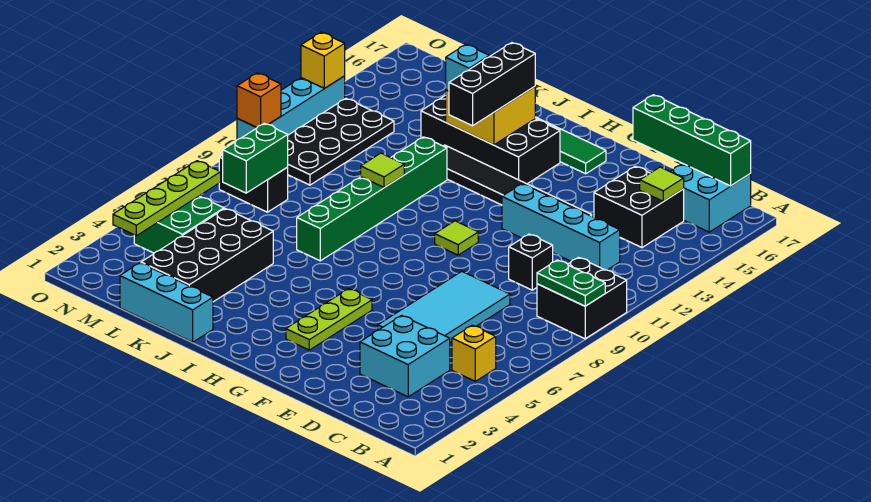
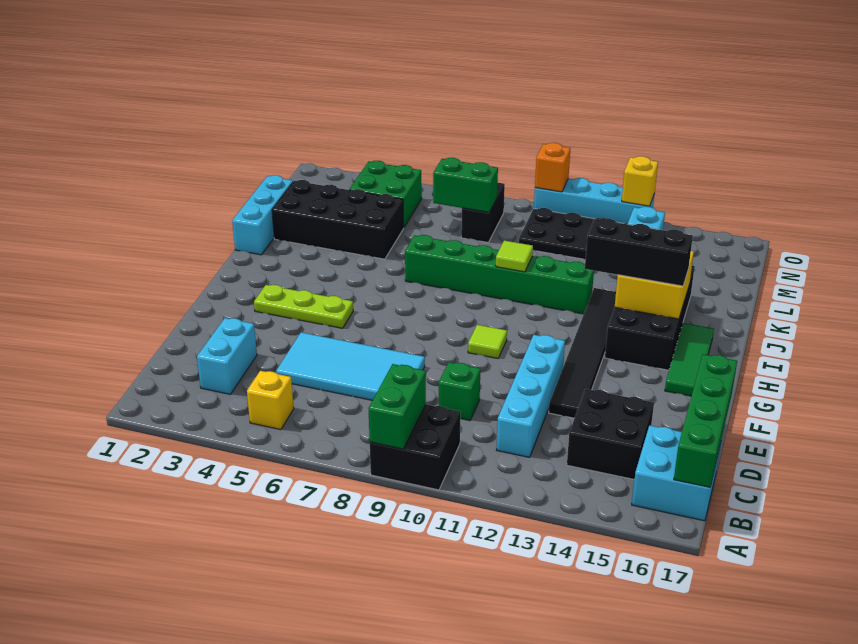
green plate A9:B9 level 2 -> green brick A9:B9 level 2
cyan brick C3:D4 level 1 -> cyan brick C3:D3 level 1
lime tile C15 level 2 -> none
black brick D10 level 1 -> green brick D10 level 1
lime plate N3:N6 level 2 -> none

